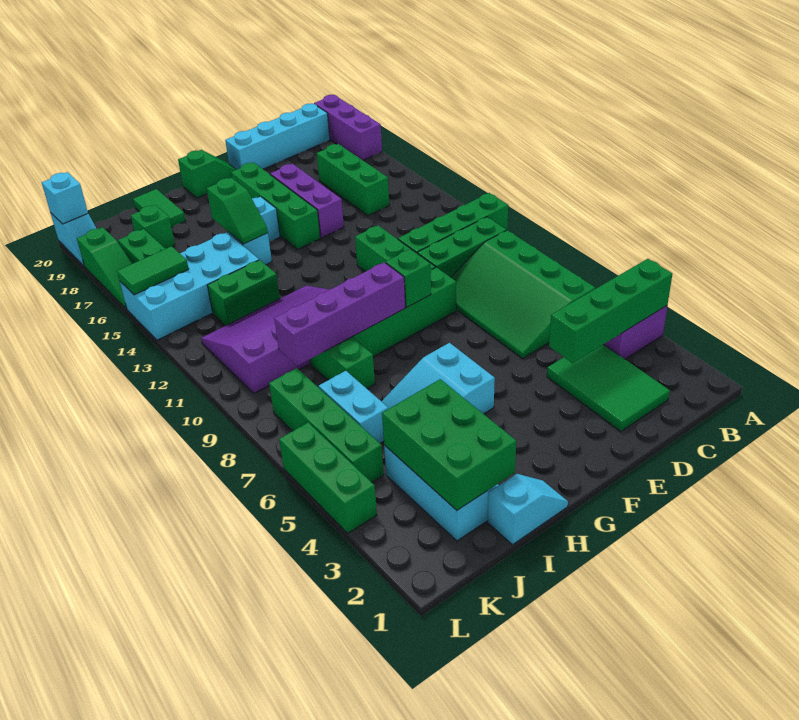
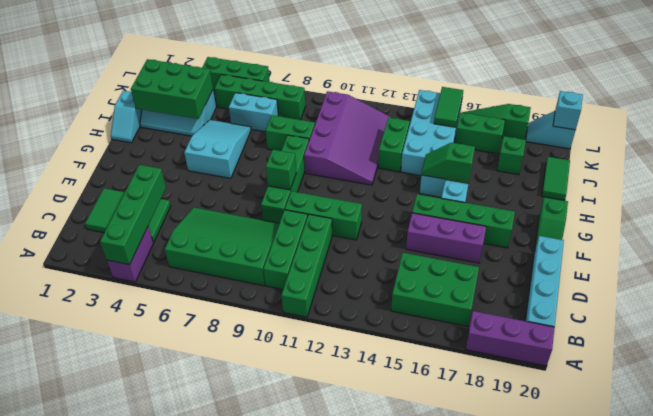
green brick C15:C17 level 1 -> green brick B15:C17 level 1
purple brick G9:J9 level 2 -> none
green tile I19:I20 level 1 -> green tile I20:J20 level 1

